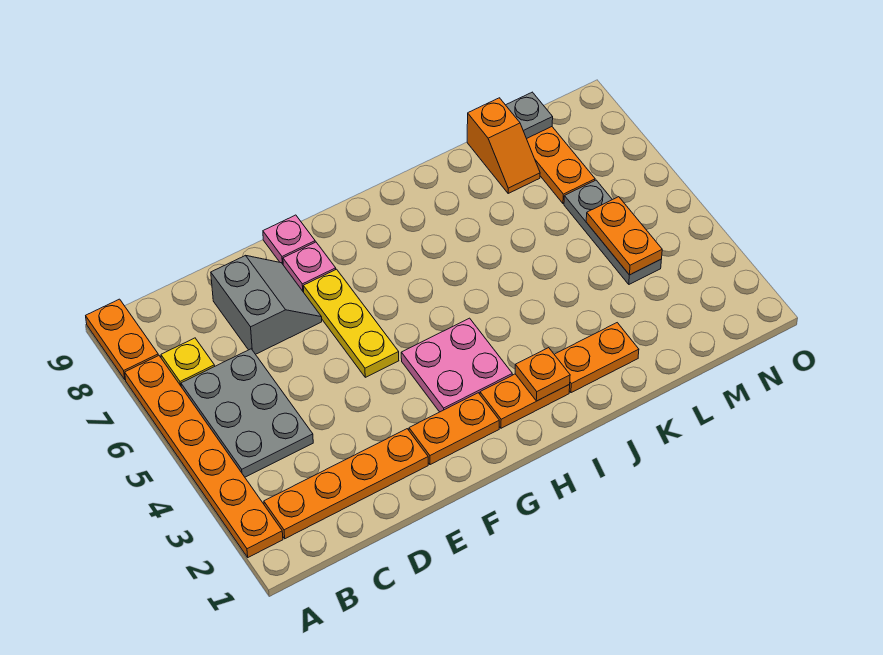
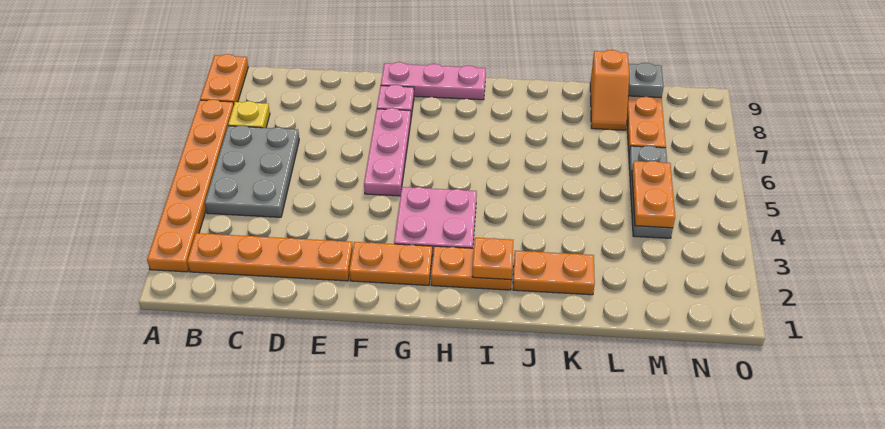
grey slope D7:E8 level 1 top D -> none
yellow plate F5:F7 level 1 -> pink plate F5:F7 level 1
pink plate F9 level 1 -> pink plate F9:H9 level 1

